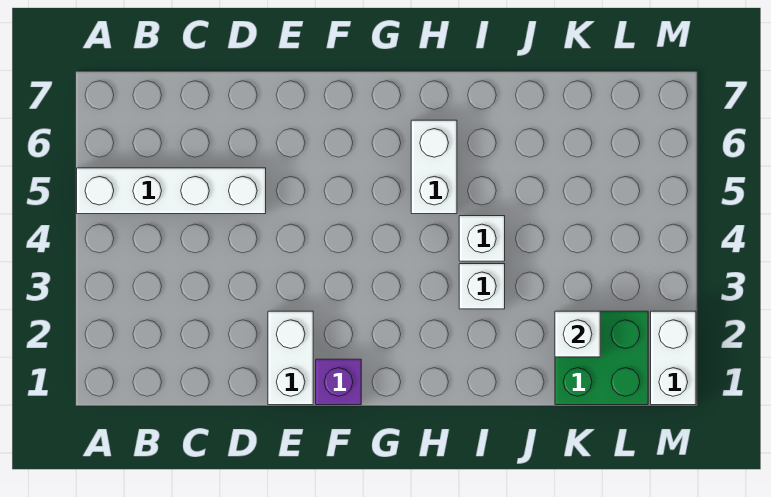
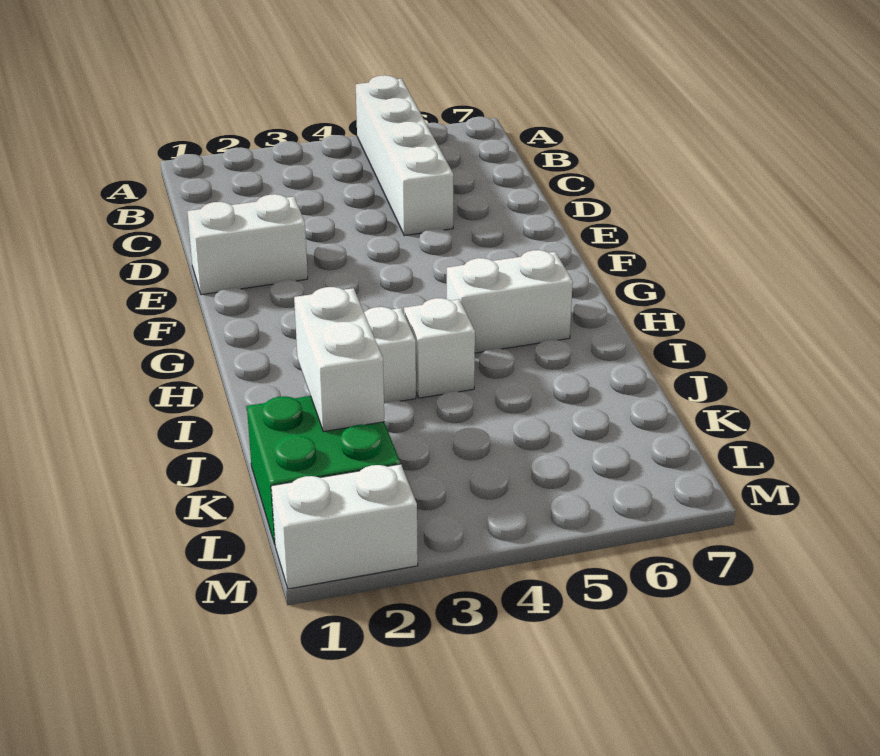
purple brick F1 level 1 -> none
white brick K2 level 2 -> white brick J2:K2 level 2

